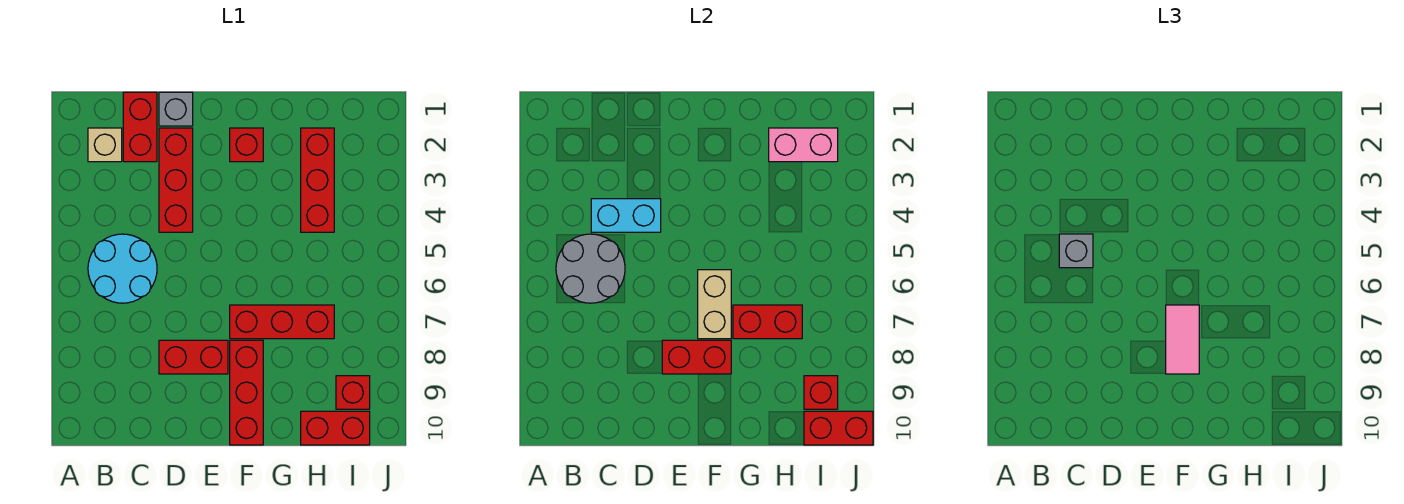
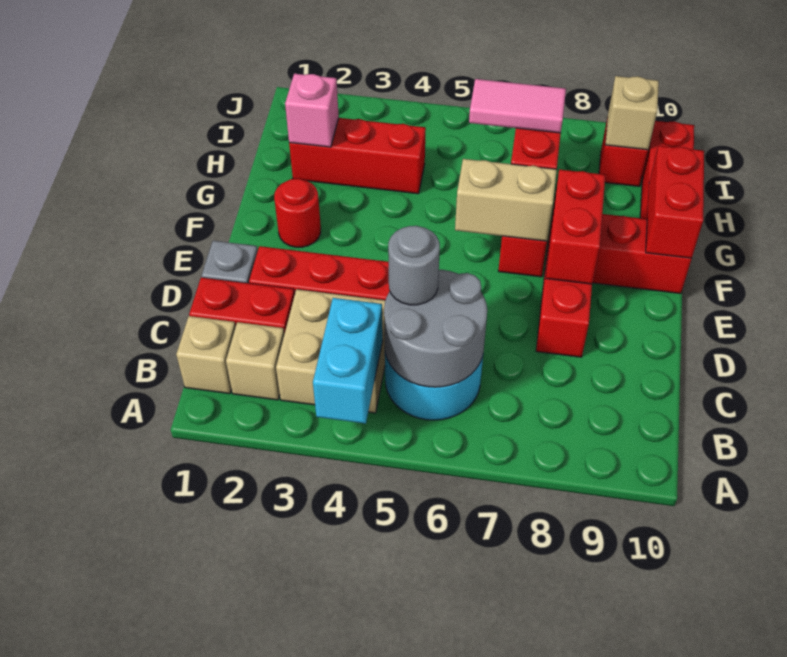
none -> tan brick B1 level 1
none -> tan brick B3:C4 level 1
cyan brick C4:D4 level 2 -> cyan brick A4:B4 level 2
grey brick C5 level 3 -> grey round brick C5 level 3
red brick F2 level 1 -> red round brick F2 level 1
pink tile F7:F8 level 3 -> pink tile H6:H7 level 3
pink brick H2:I2 level 2 -> pink brick H2 level 2
red brick I9 level 2 -> tan brick I9 level 2
red brick I10:J10 level 2 -> red brick F10:G10 level 2

